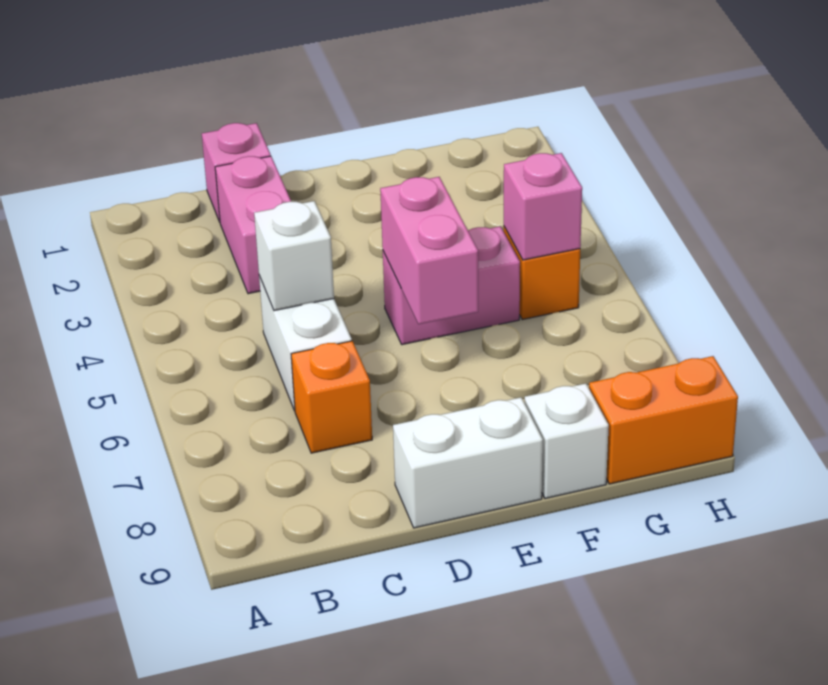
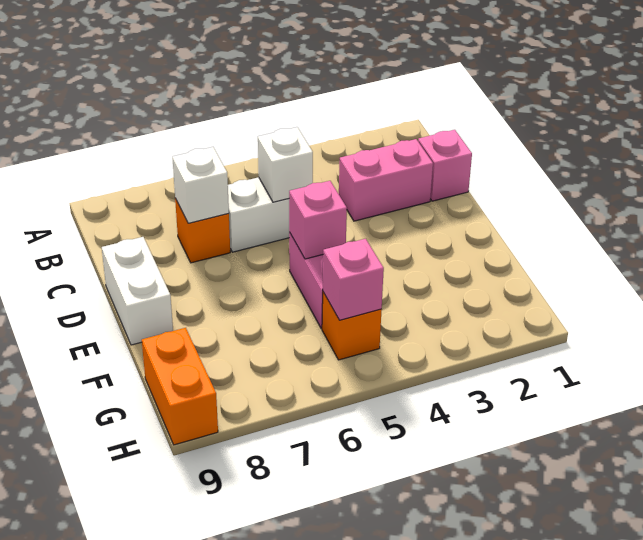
pink brick E5:E6 level 2 -> pink brick E5 level 2
white brick F9 level 1 -> white brick C7 level 2

